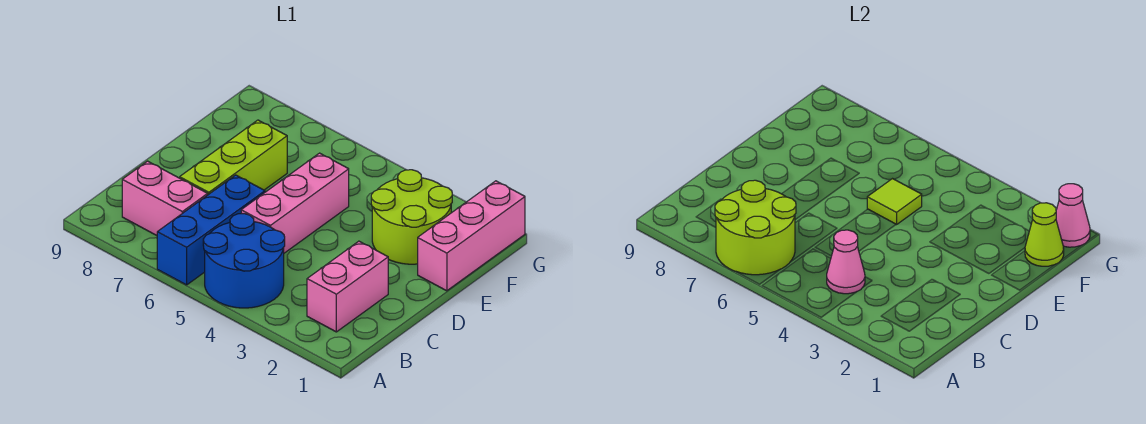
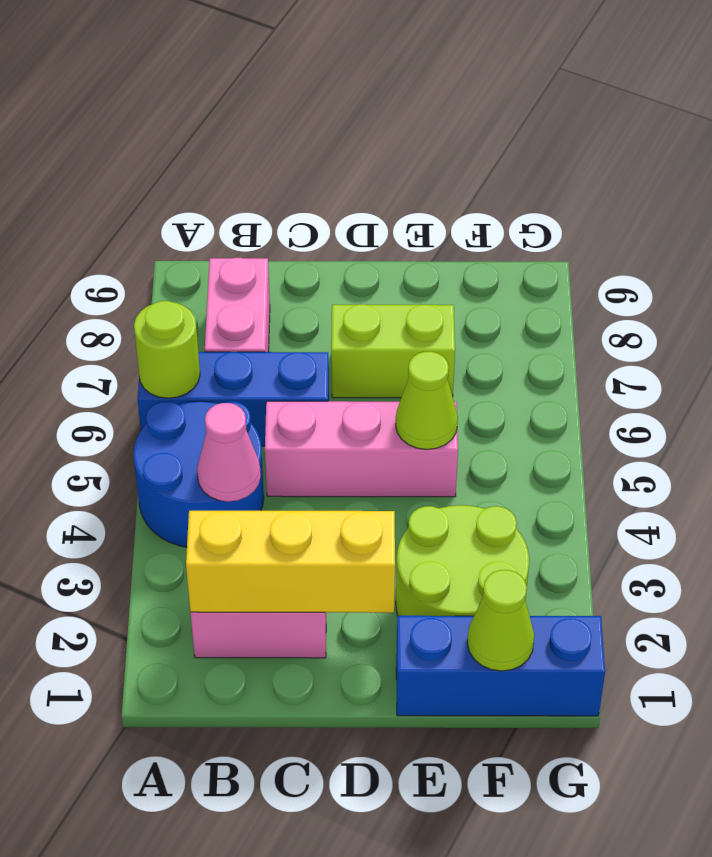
lime round brick A6:B7 level 2 -> lime round brick A6 level 2
none -> yellow brick B2:D2 level 2
lime brick C7:E7 level 1 -> lime brick D7:E7 level 1
pink brick E1:G1 level 1 -> blue brick E1:G1 level 1
lime tile E5 level 2 -> lime cone E5 level 2
pink cone G1 level 2 -> none

